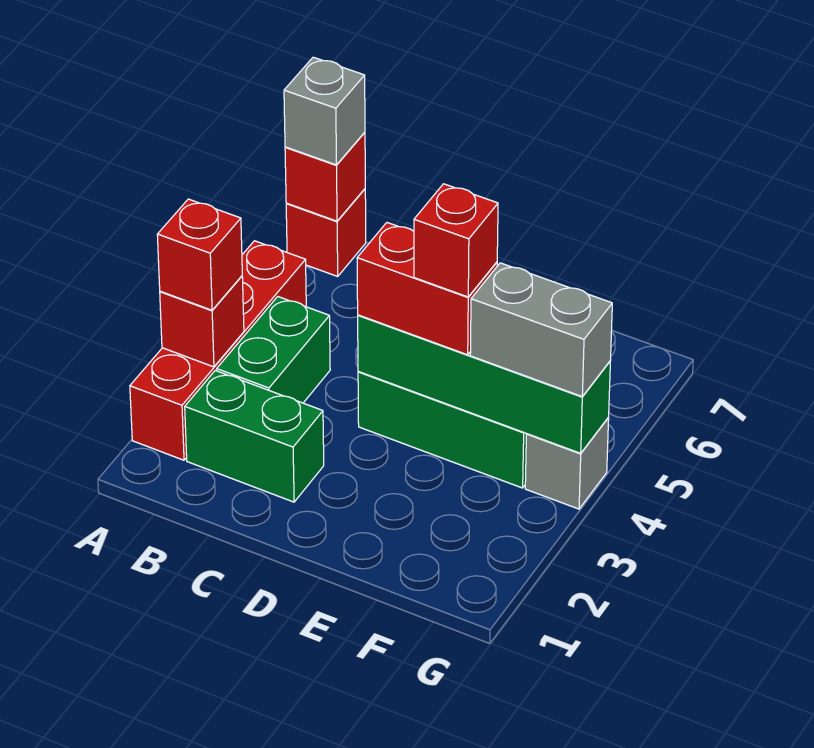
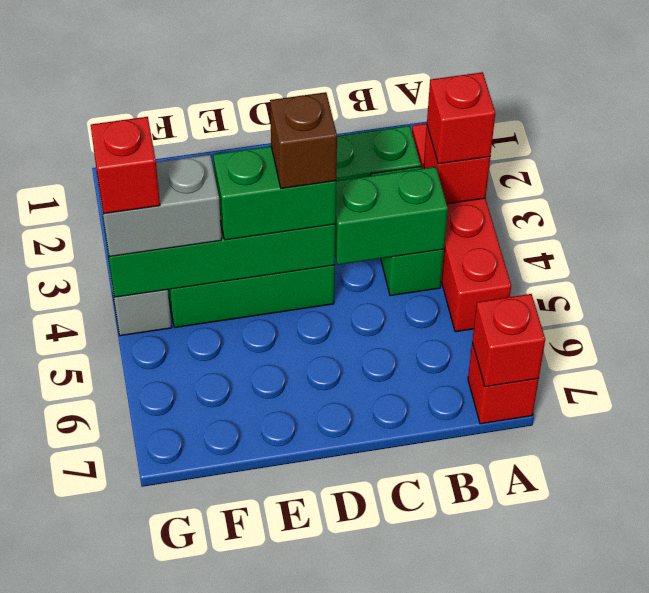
grey brick A7 level 3 -> none
none -> green brick B4:C4 level 2
red brick D4:E4 level 3 -> green brick D4:E4 level 3
none -> brown brick D4 level 4
red brick E4 level 4 -> red brick G4 level 4

